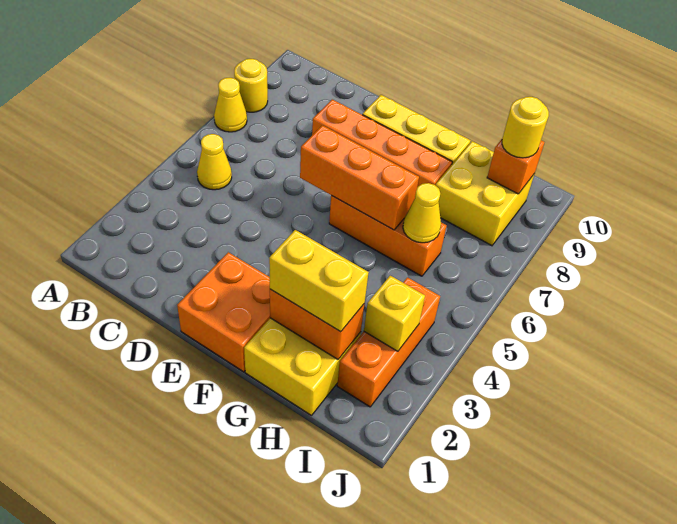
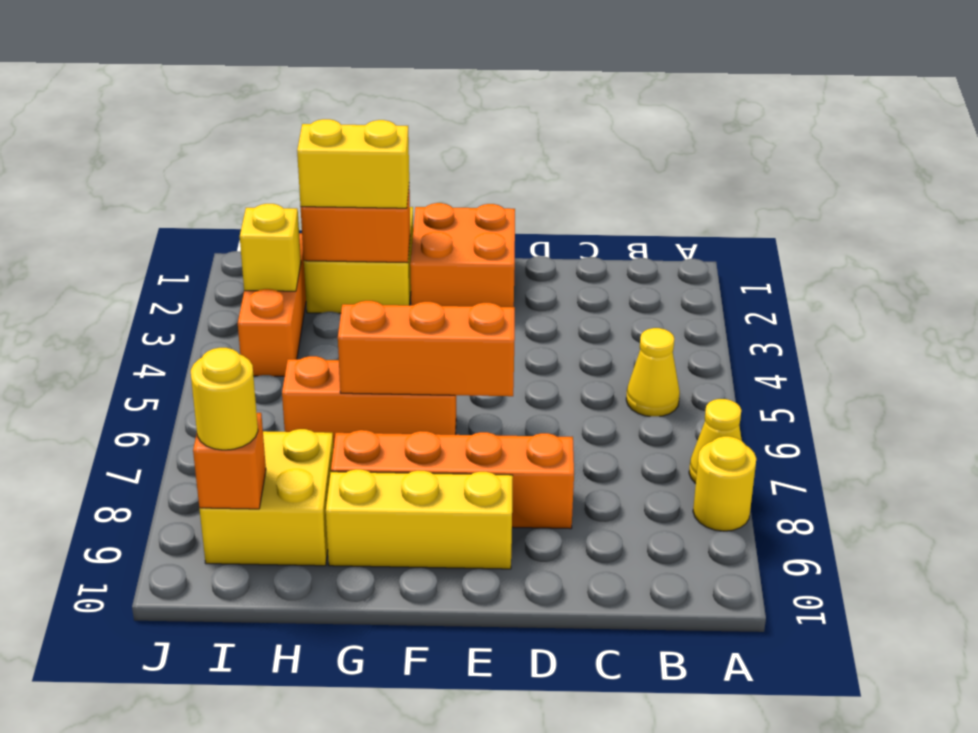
yellow cone H6 level 2 -> none

